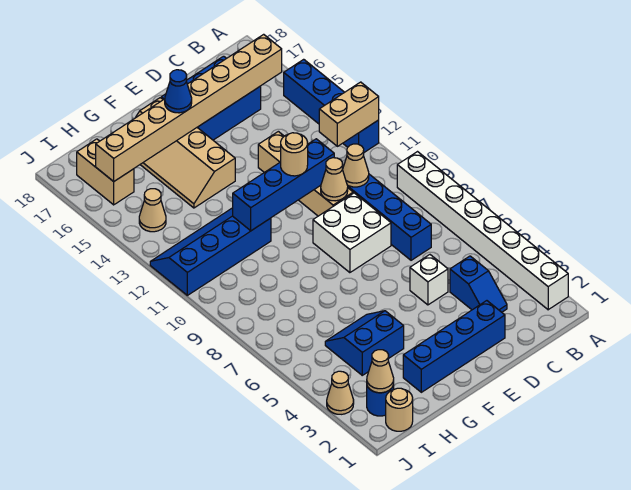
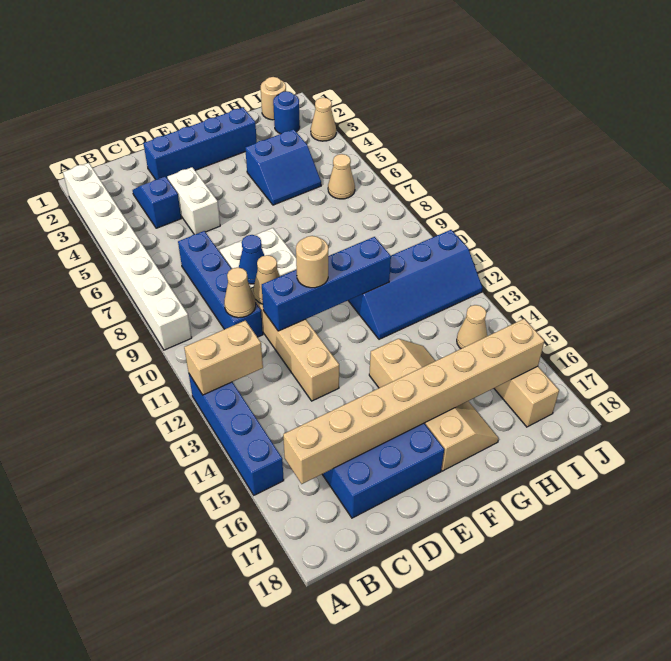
white brick D5 level 1 -> white brick D4:D5 level 1
blue cone F16 level 3 -> blue cone D9 level 2
tan cone I2 level 2 -> tan cone I6 level 1

